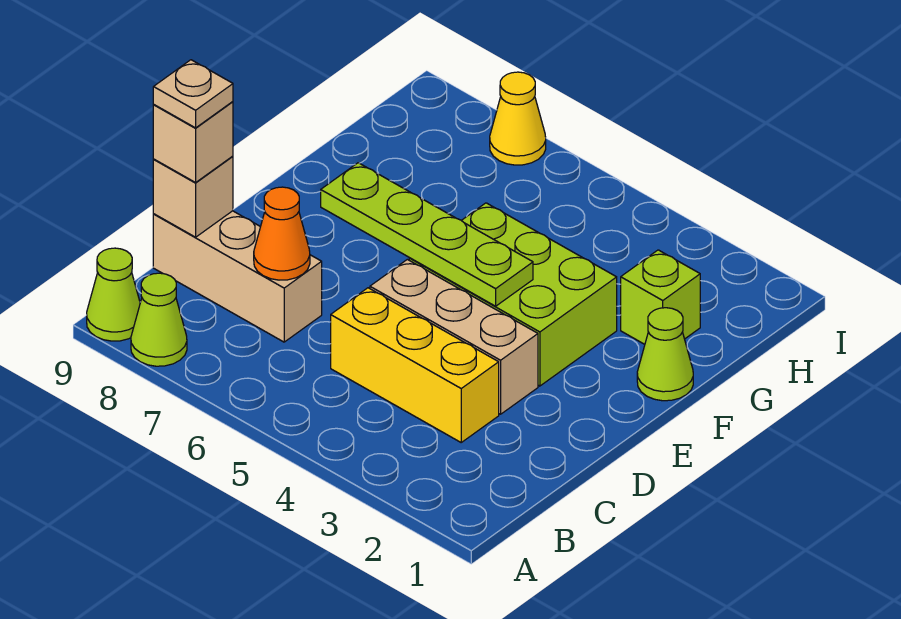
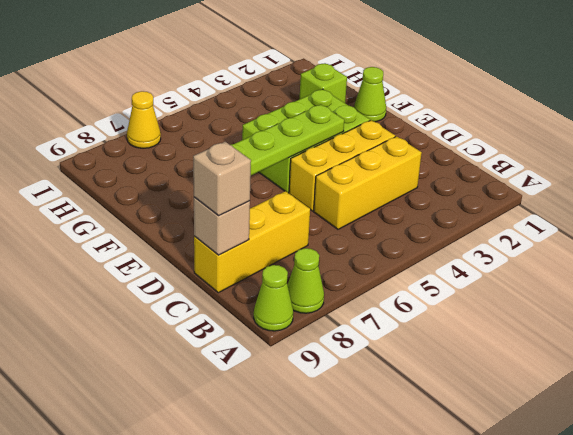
tan brick C7:C9 level 1 -> yellow brick C7:C9 level 1
orange cone C7 level 2 -> none
tan plate C9 level 4 -> none
tan brick D3:D5 level 1 -> yellow brick D3:D5 level 1

